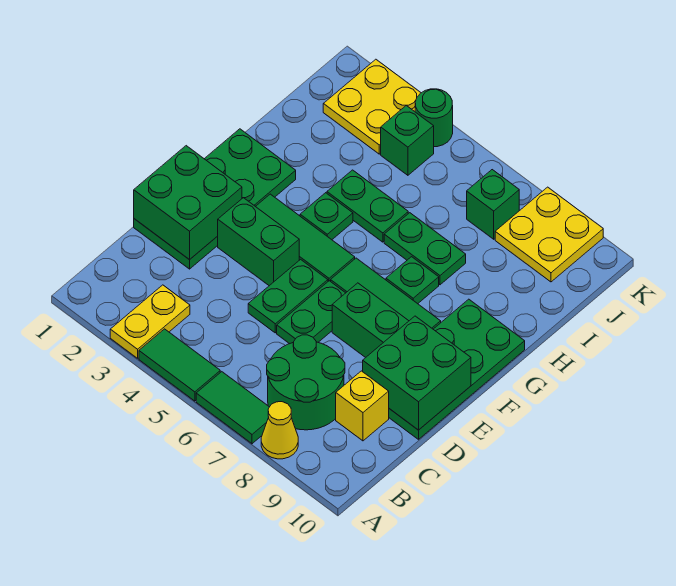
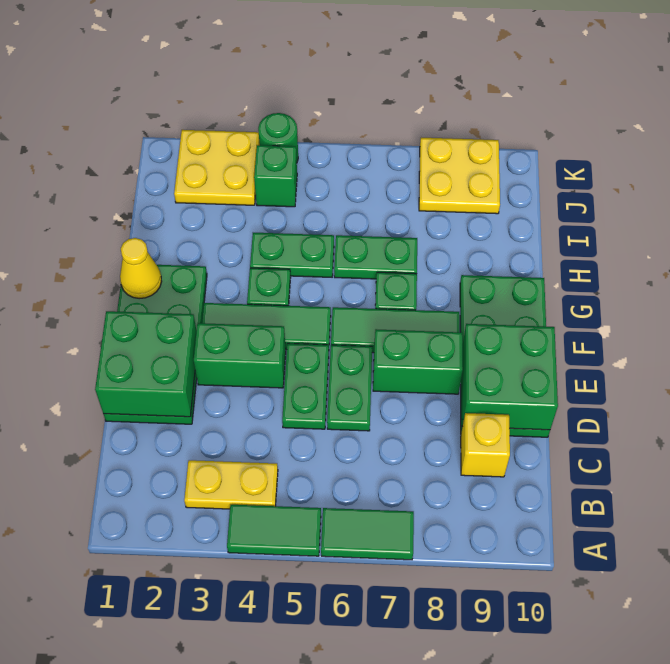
yellow plate A3:B3 level 1 -> yellow plate B3:B4 level 1
yellow cone A8 level 1 -> yellow cone G1 level 2
green round brick B7:C8 level 1 -> none
green brick J7 level 1 -> none

